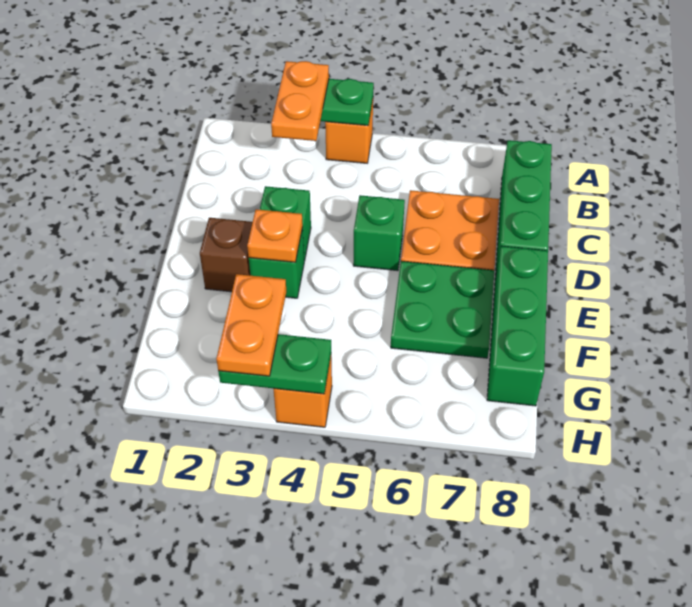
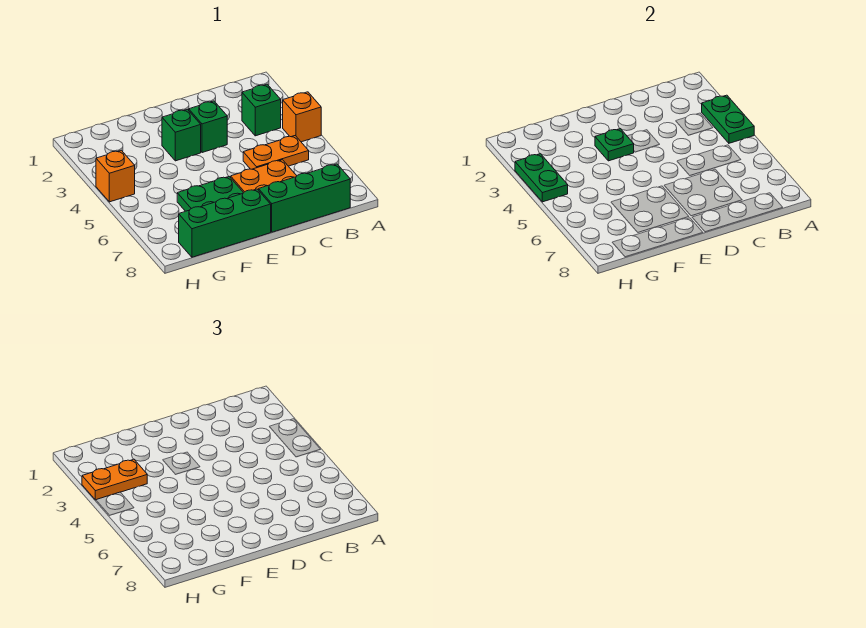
orange plate A3:B3 level 3 -> orange plate B5:C5 level 1
green brick D5 level 1 -> green brick B3 level 1
brown brick E2 level 1 -> none
orange plate E3 level 2 -> green plate E3 level 2

